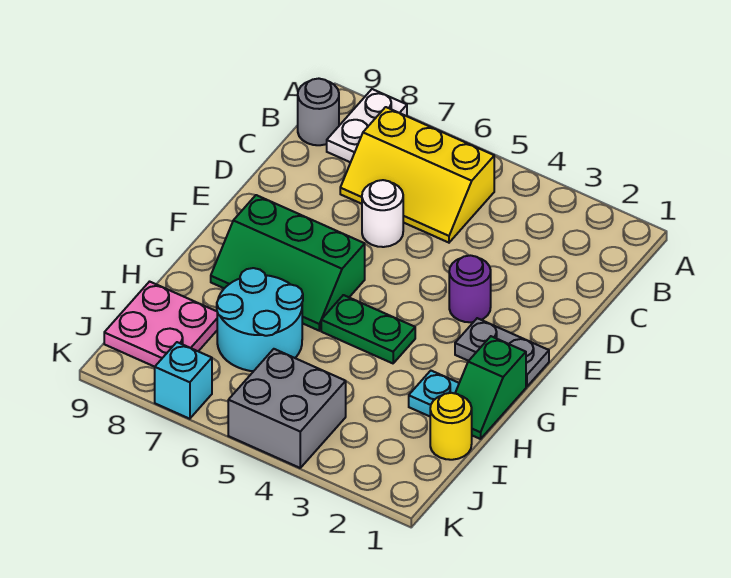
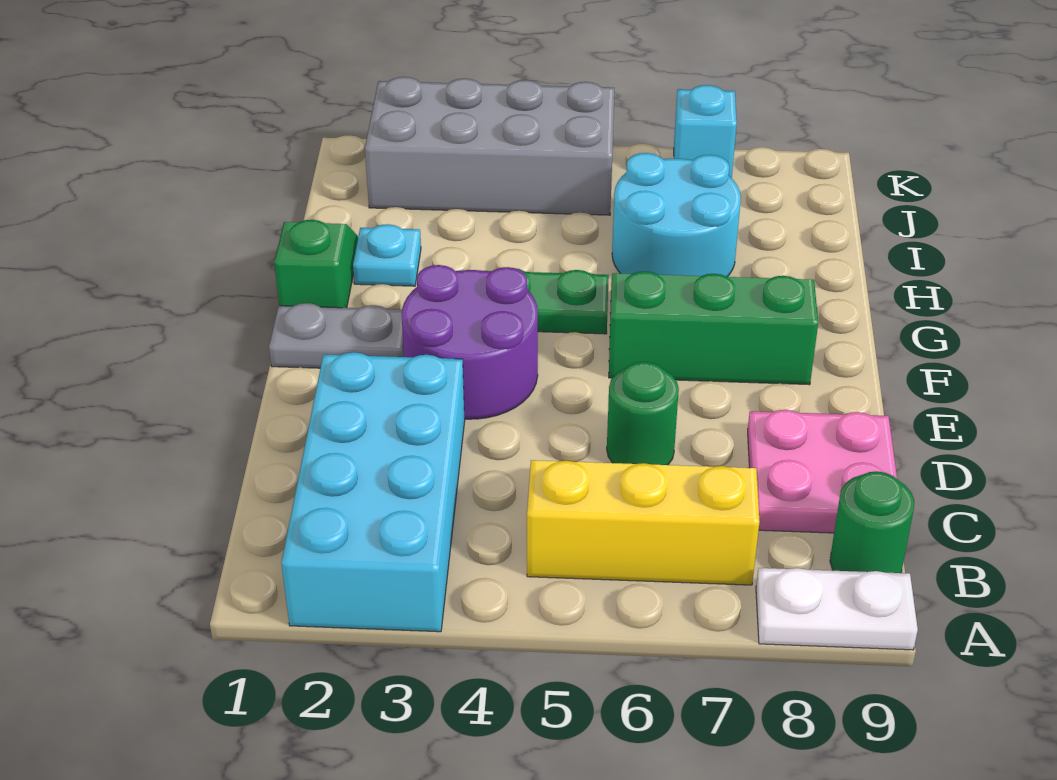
none -> cyan brick A2:D3 level 1
white plate A8:B8 level 1 -> white plate A8:A9 level 1
grey round brick B9 level 1 -> green round brick B9 level 1
white round brick D6 level 1 -> green round brick D6 level 1
purple round brick E3 level 1 -> purple round brick E3:F4 level 1
yellow round brick I1 level 1 -> none
pink plate I8:J9 level 1 -> pink plate C8:D9 level 1
grey brick J4:K5 level 1 -> grey brick J2:K5 level 1

